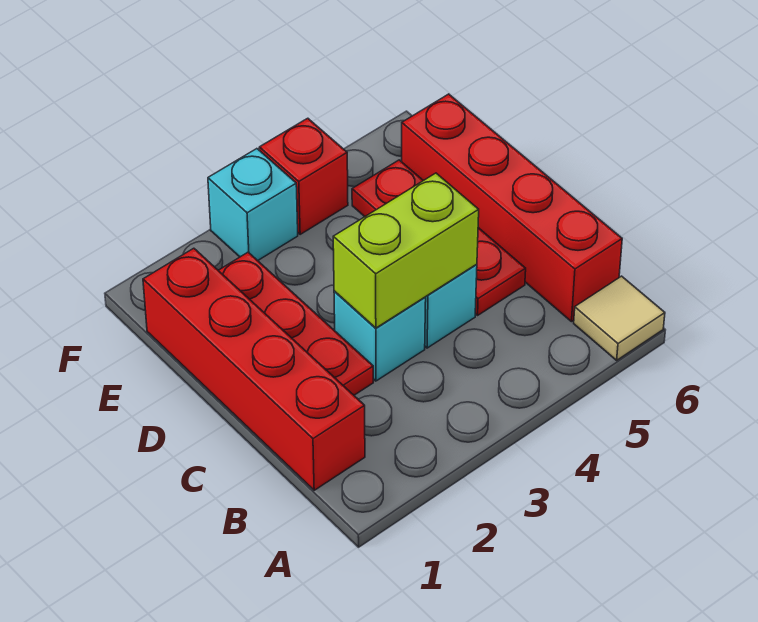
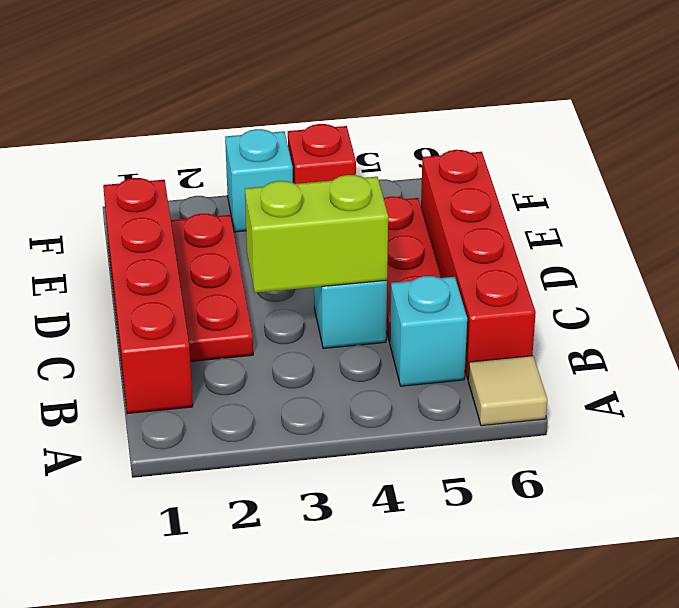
cyan brick C3 level 1 -> cyan brick B5 level 1

